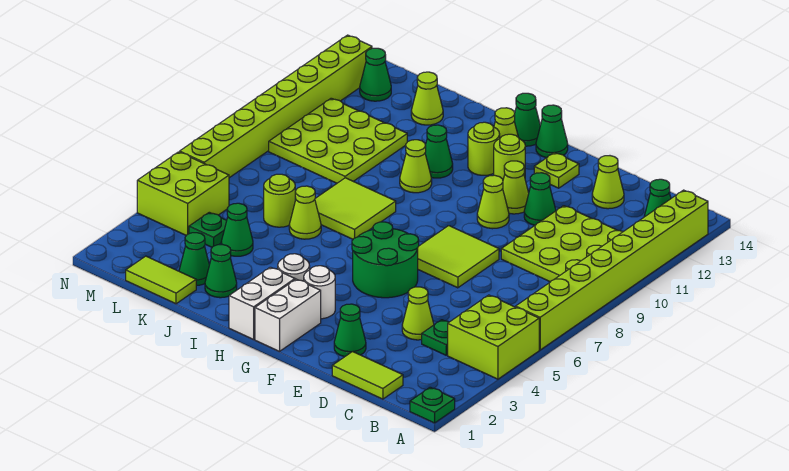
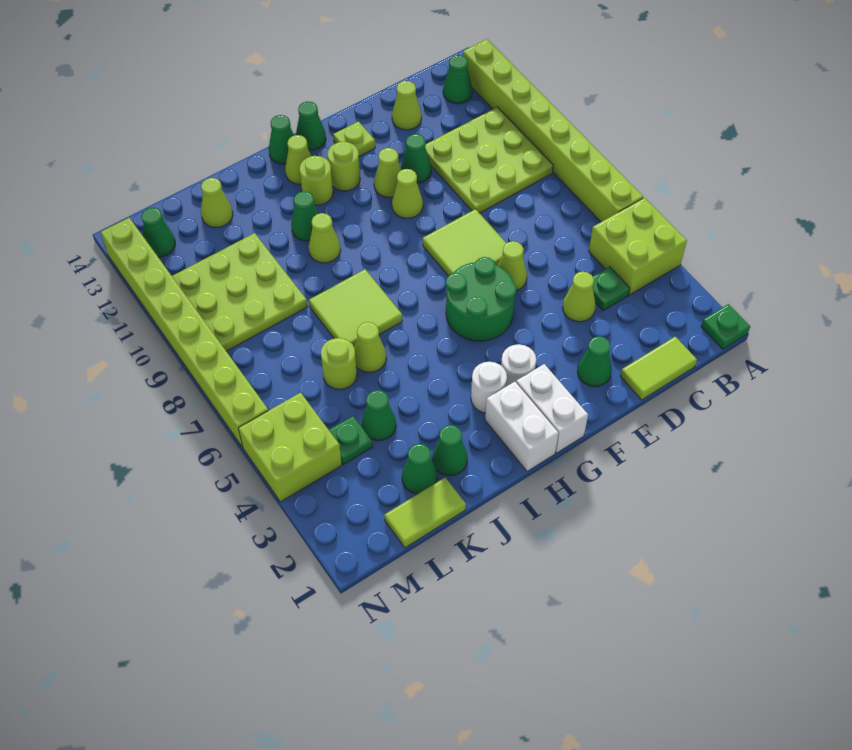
none -> lime cone E6 level 1

